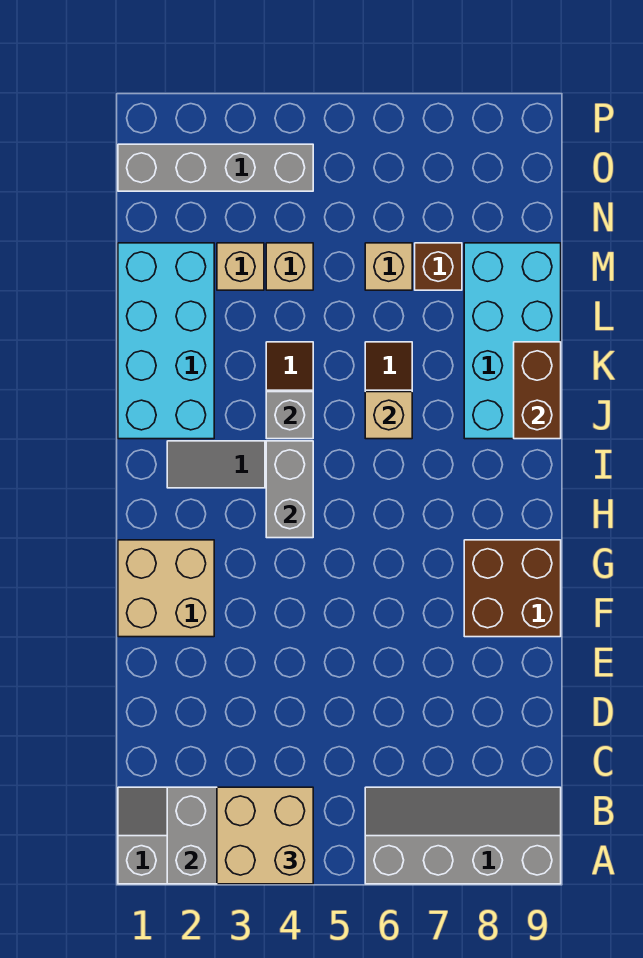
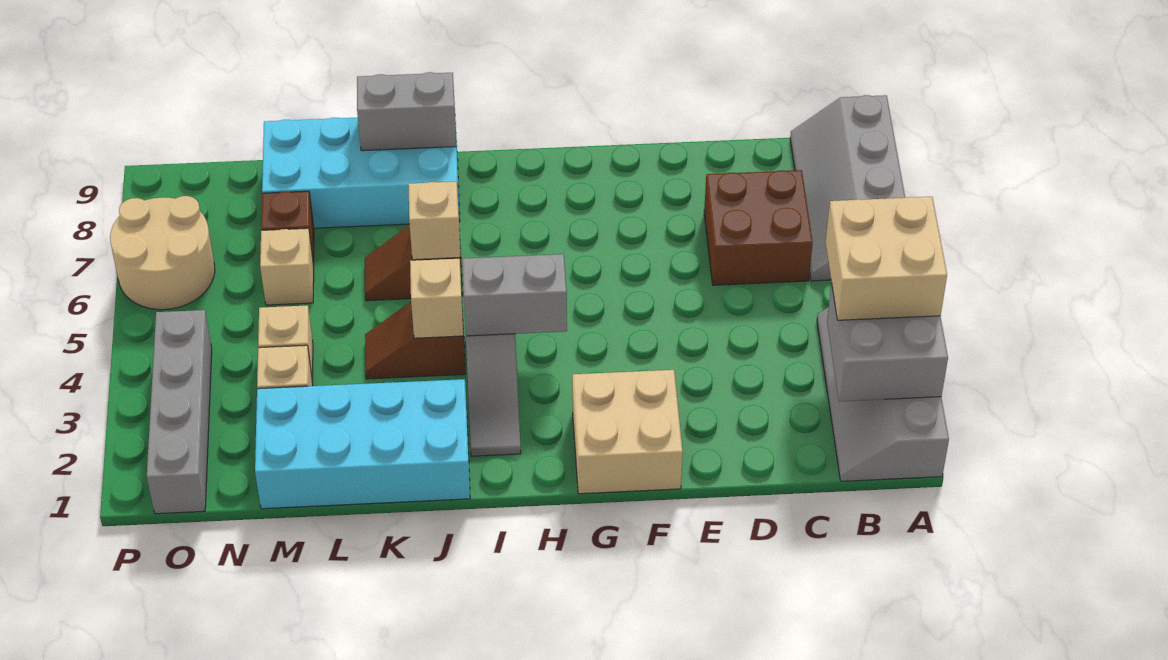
brown brick F8:G9 level 1 -> brown brick C6:D7 level 1
grey brick J4 level 2 -> tan brick J4 level 2
brown brick J9:K9 level 2 -> grey brick J9:K9 level 2
none -> tan round brick O6:P7 level 1

